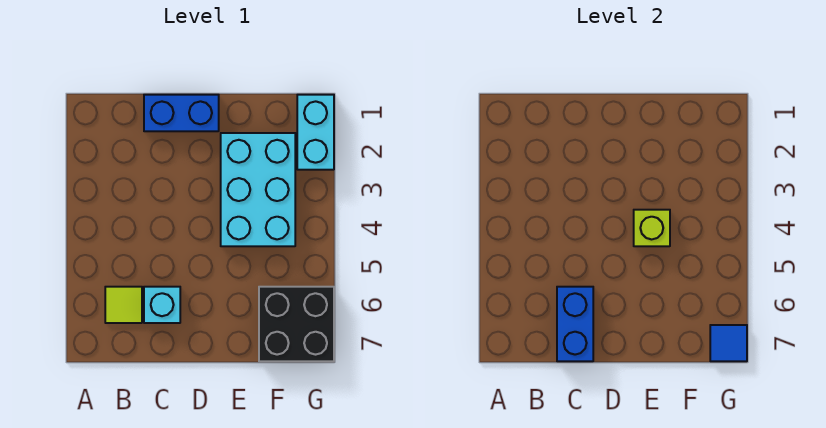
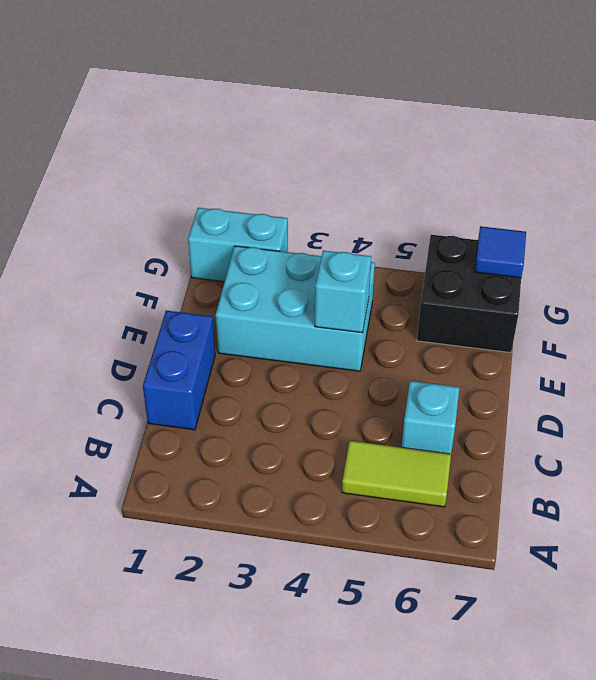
lime tile B6 level 1 -> lime tile B5:B6 level 1
blue brick C6:C7 level 2 -> none
lime brick E4 level 2 -> cyan brick E4 level 2

